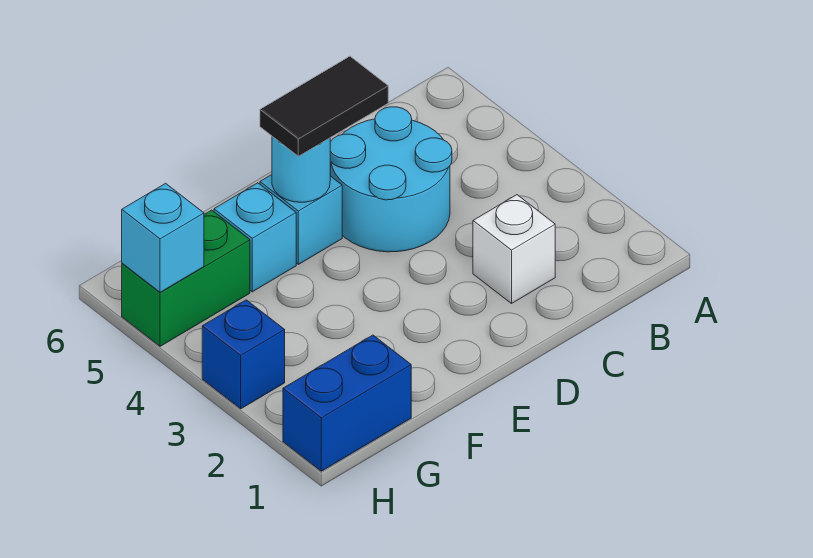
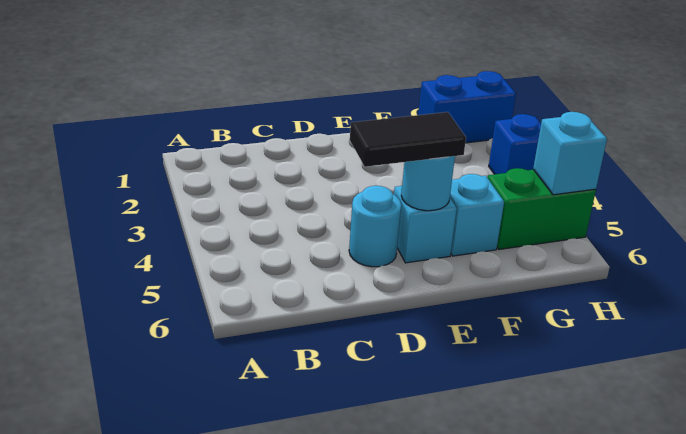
white brick C2 level 1 -> none
cyan round brick C4:D5 level 1 -> cyan round brick D5 level 1

